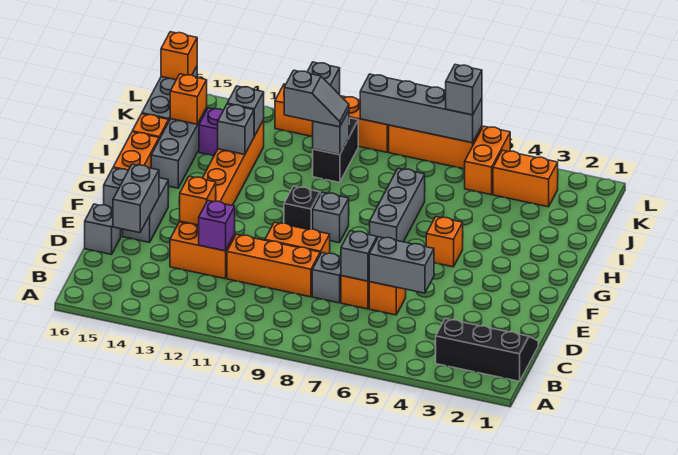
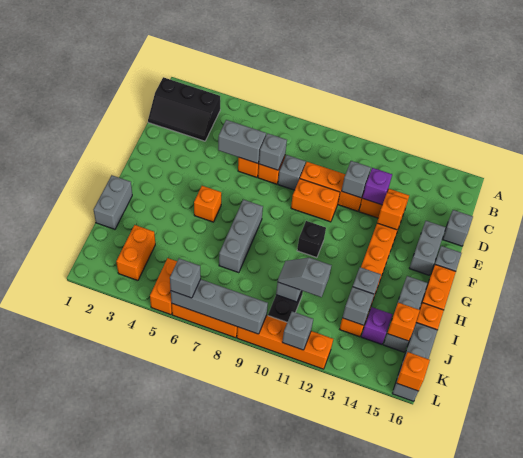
grey brick D15:E15 level 2 -> grey brick H1:I1 level 1
grey brick G9 level 1 -> grey brick D11 level 2
orange brick K3:K4 level 1 -> orange brick J3:K3 level 1

